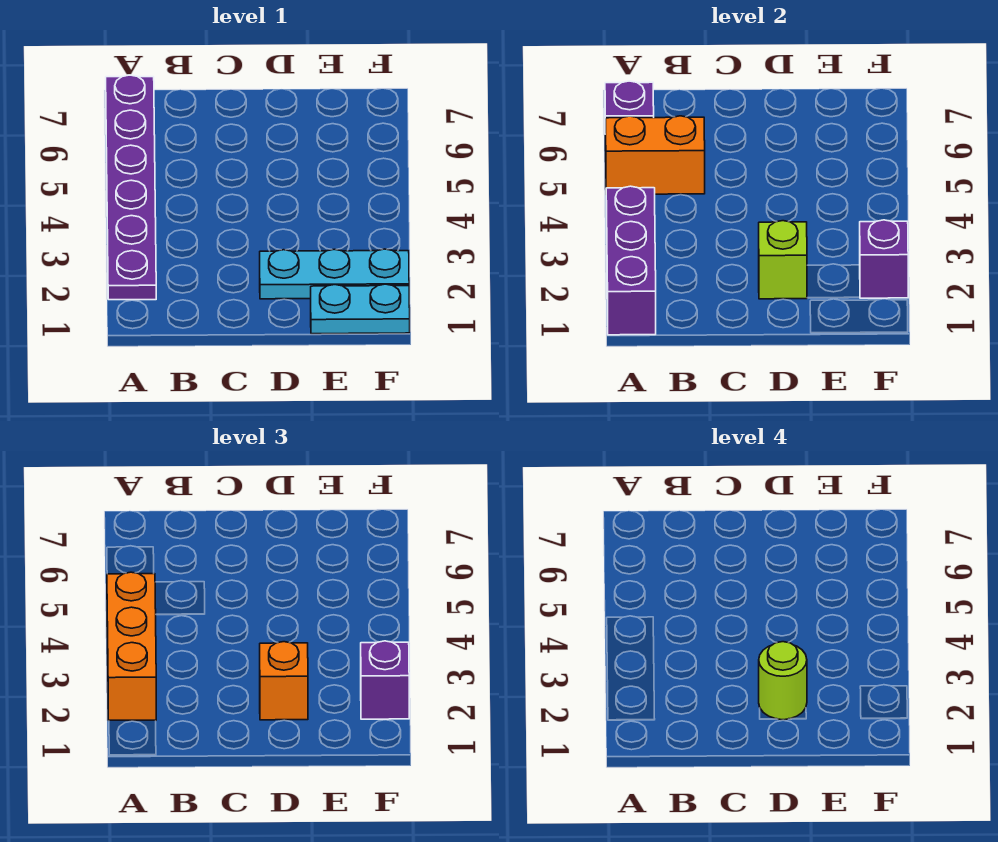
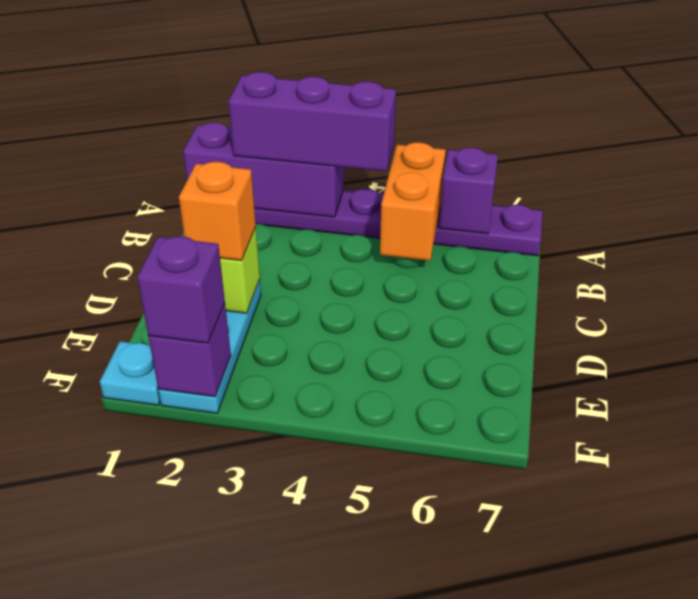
orange brick A2:A4 level 3 -> purple brick A2:A4 level 3
lime round brick D2 level 4 -> none
cyan plate E1:F1 level 1 -> cyan plate F1 level 1

